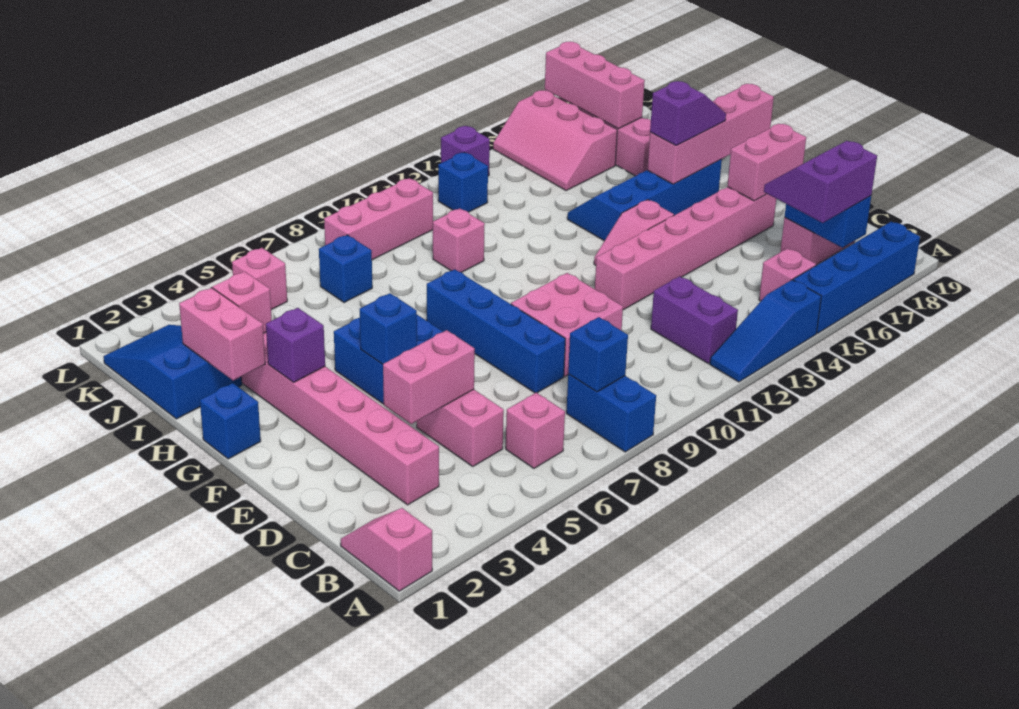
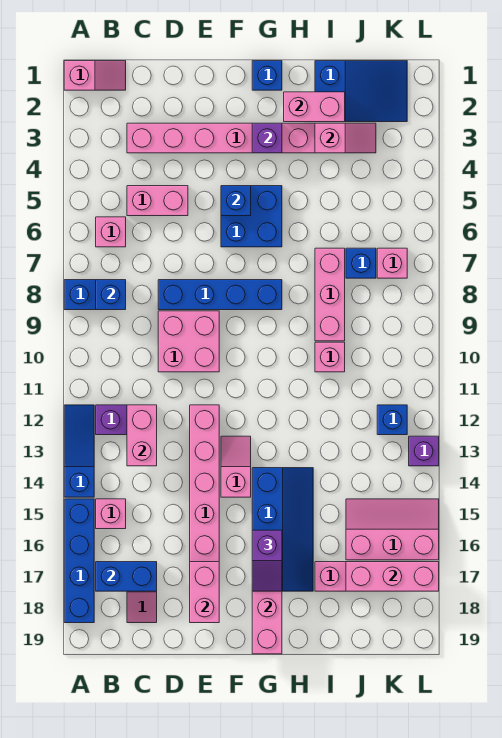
purple slope B16:C17 level 3 top B -> none
pink brick D4:D5 level 2 -> pink brick C12:C13 level 2
pink brick K5 level 1 -> pink brick K7 level 1
pink brick K8:K10 level 1 -> pink brick I7:I9 level 1

